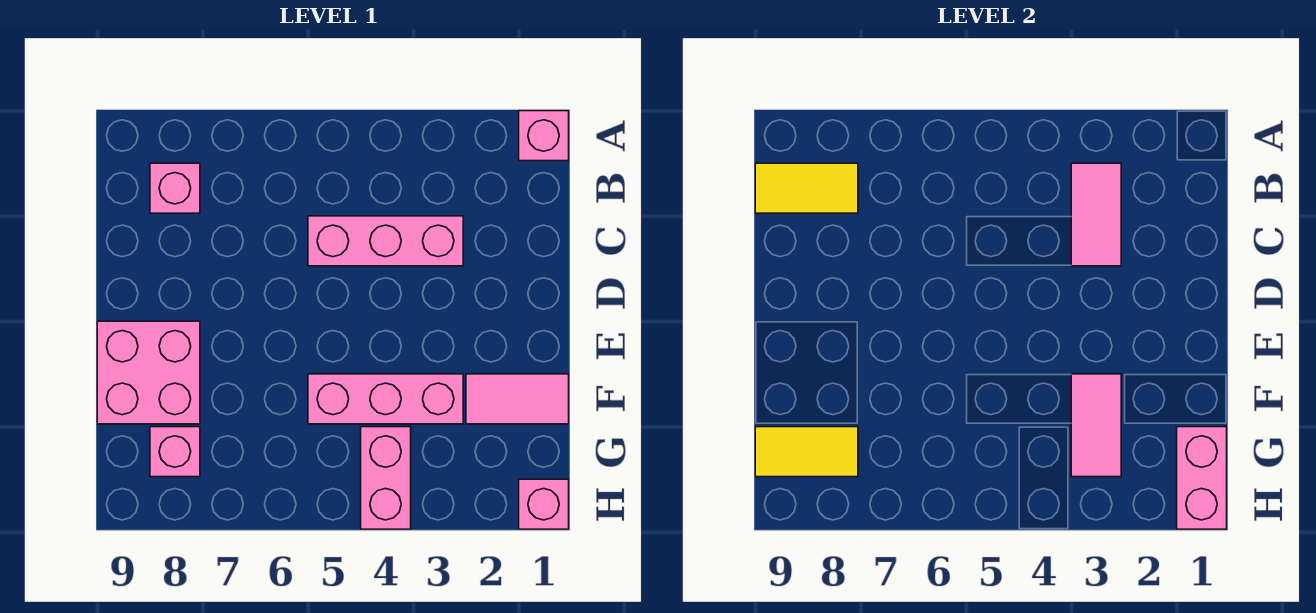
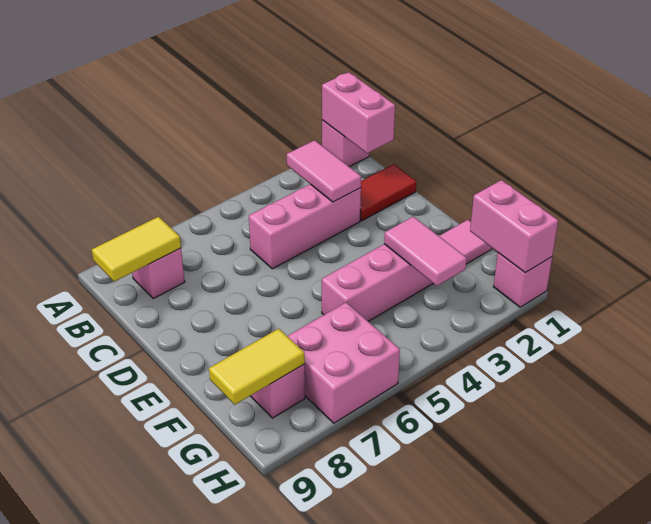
none -> red tile C1:C2 level 1
pink brick E8:F9 level 1 -> pink brick G6:H7 level 1
pink brick G4:H4 level 1 -> pink brick A1:B1 level 2

